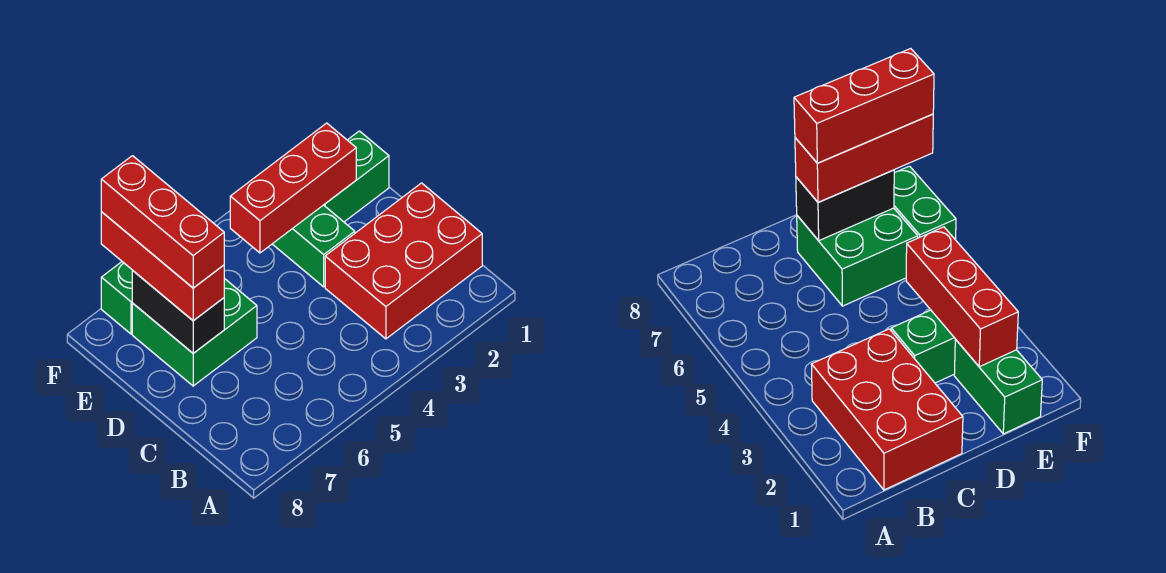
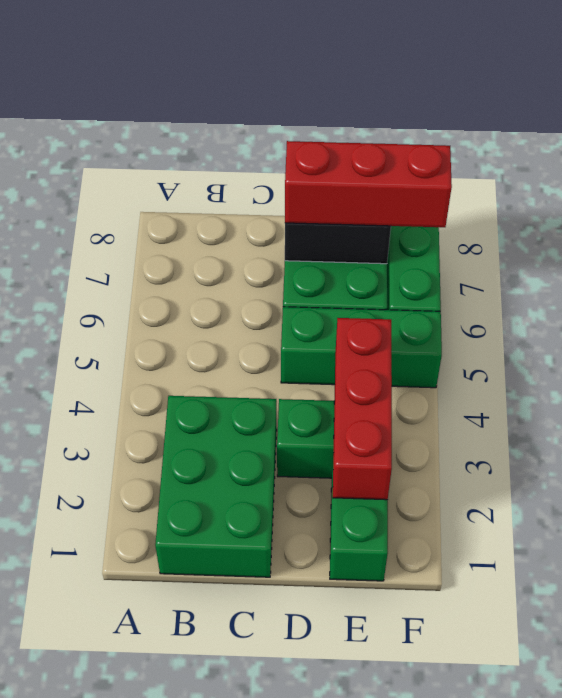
red brick B1:C3 level 1 -> green brick B1:C3 level 1
none -> green brick D5:F5 level 1
red brick D7:F7 level 4 -> none

